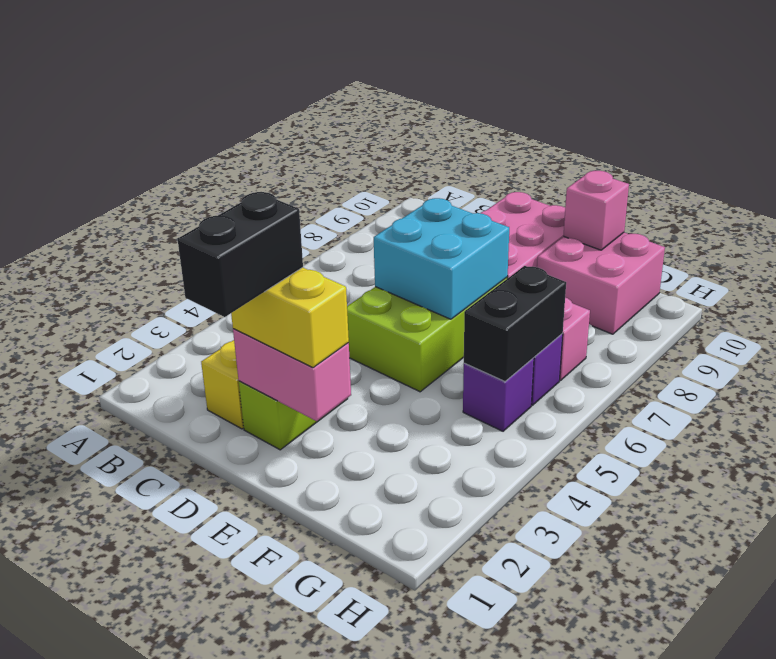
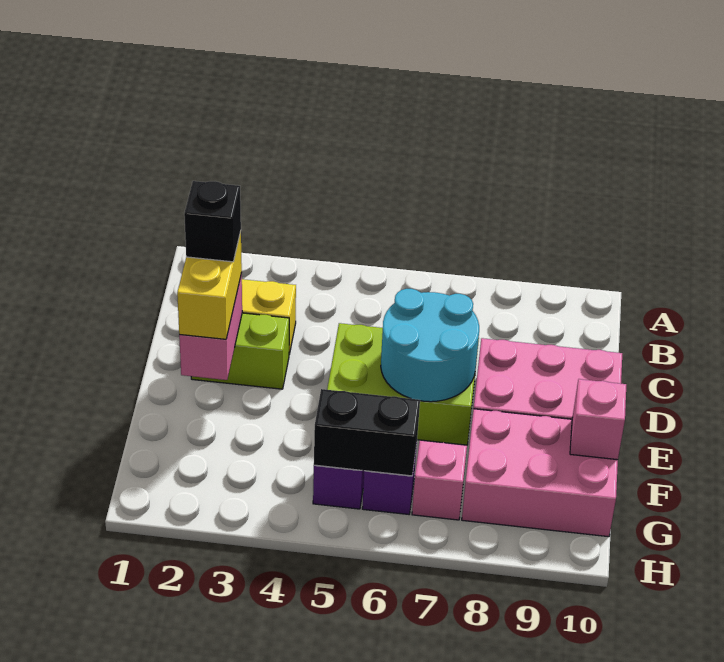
black brick D1:D2 level 4 -> black brick D2 level 4
cyan brick D6:E7 level 2 -> cyan round brick D6:E7 level 2
pink brick F9:G10 level 1 -> pink brick F8:G10 level 1

